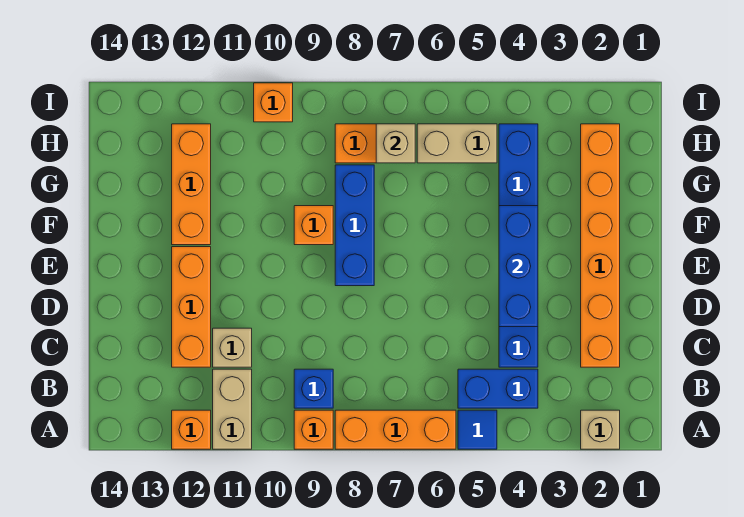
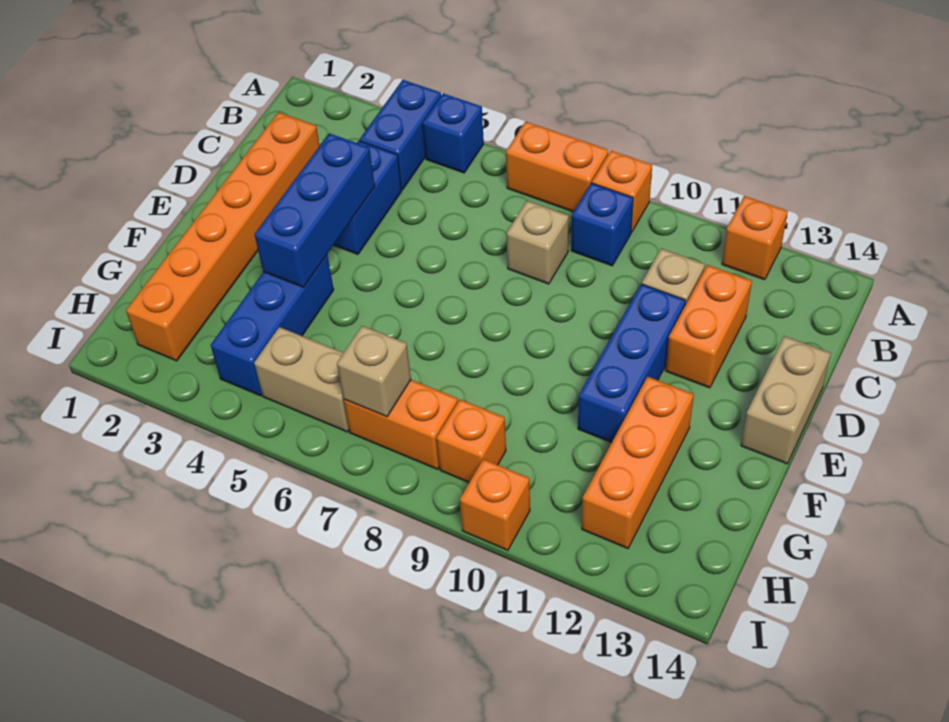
tan brick A2 level 1 -> tan brick C8 level 1
blue tile A5 level 1 -> blue brick A5 level 1
orange brick A6:A8 level 1 -> orange brick A7:A8 level 1
tan brick A11:B11 level 1 -> tan brick D14:E14 level 1
blue brick B4:B5 level 1 -> blue brick A4:B4 level 1
orange brick C12:E12 level 1 -> orange brick C12:D12 level 1
blue brick E8:G8 level 1 -> blue brick D11:F11 level 1
orange brick F9 level 1 -> orange brick H9 level 1

